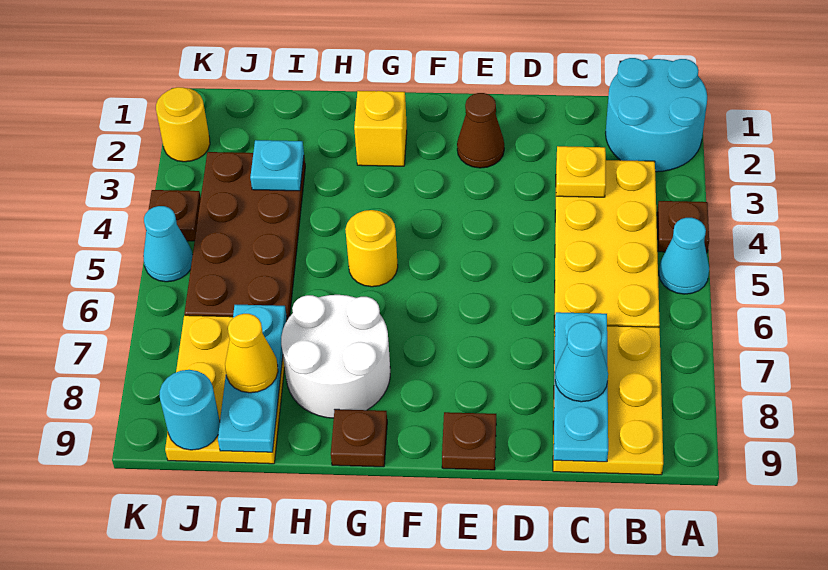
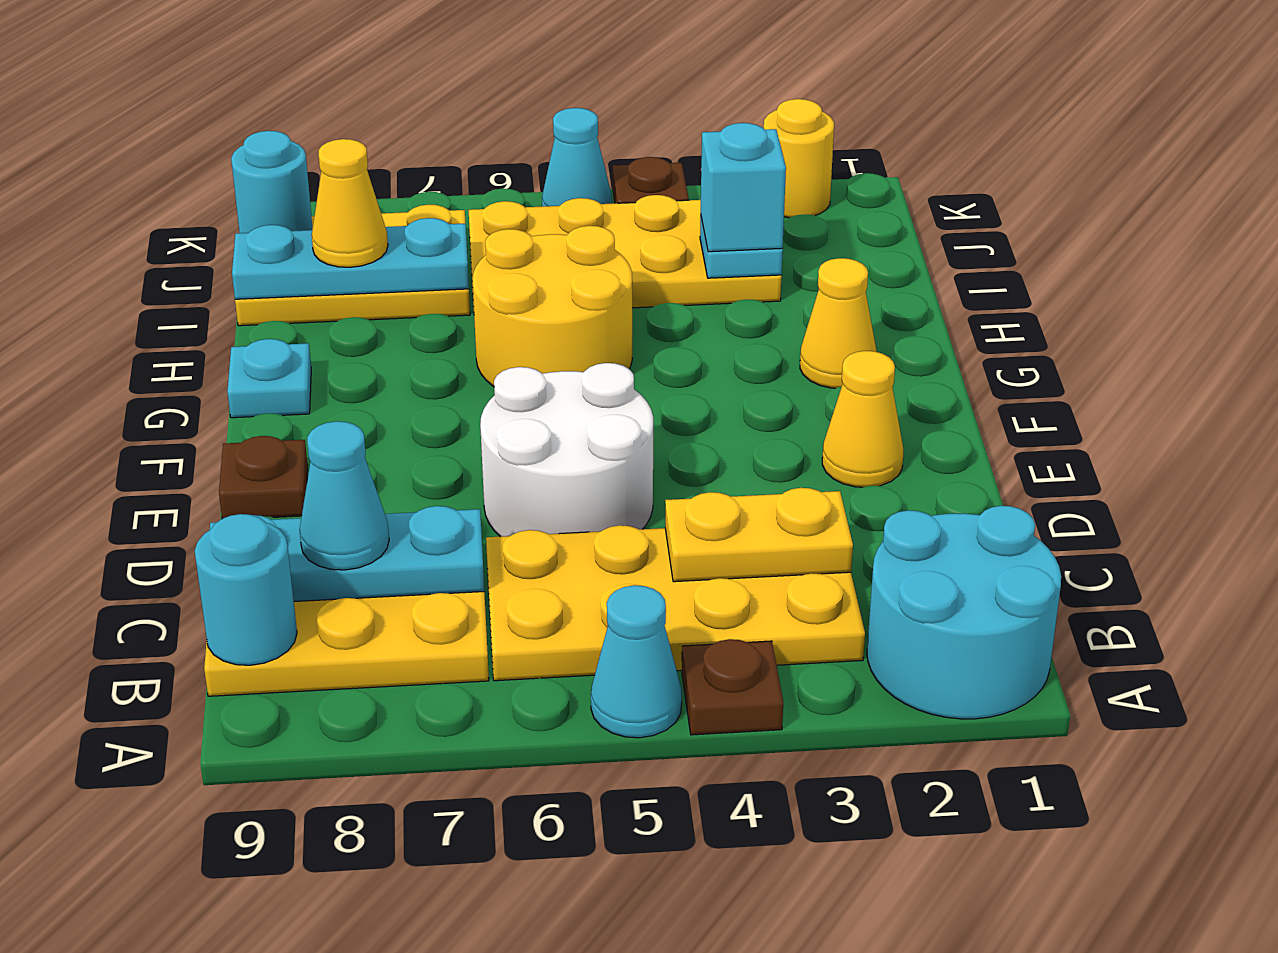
none -> cyan round brick B9 level 2
yellow plate C3 level 2 -> yellow plate C3:C4 level 2
brown cone E2 level 1 -> yellow cone E2 level 1
yellow brick G2 level 1 -> yellow cone G2 level 1
yellow round brick G5 level 1 -> yellow round brick G5:H6 level 1
white round brick G7:H8 level 1 -> white round brick D5:E6 level 1
brown plate G9 level 1 -> cyan plate G9 level 1
brown plate I3:J6 level 1 -> yellow plate I3:J6 level 1
none -> cyan brick I3 level 3

